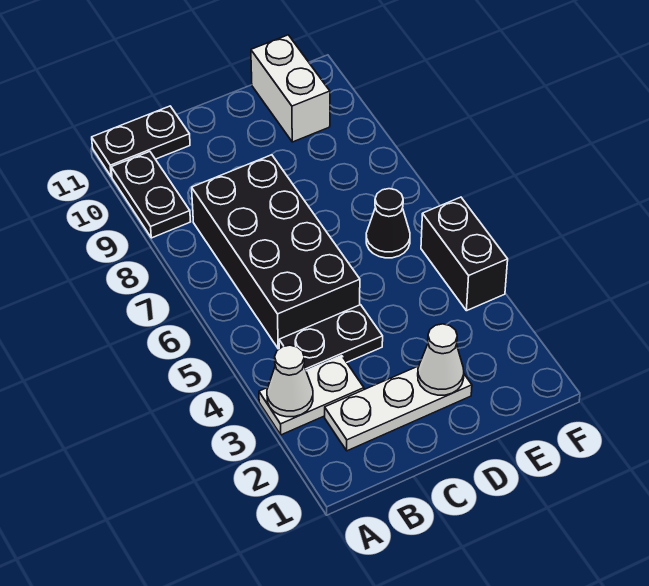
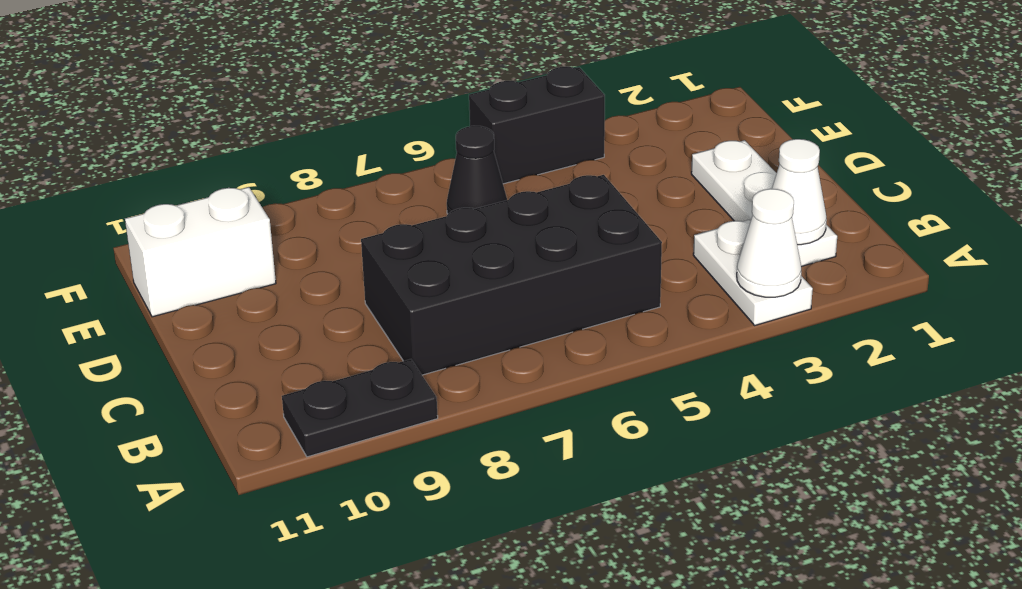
black plate A11:B11 level 1 -> none
black plate B4:C4 level 1 -> none
white cone D2 level 2 -> white cone B2 level 2

